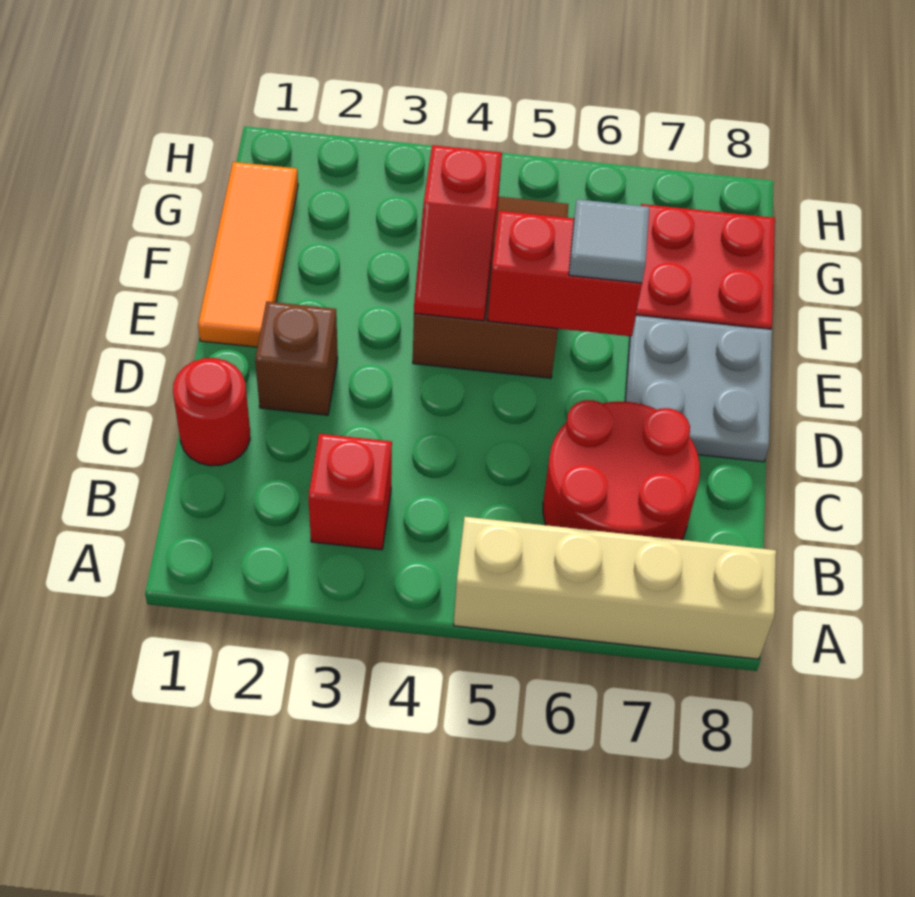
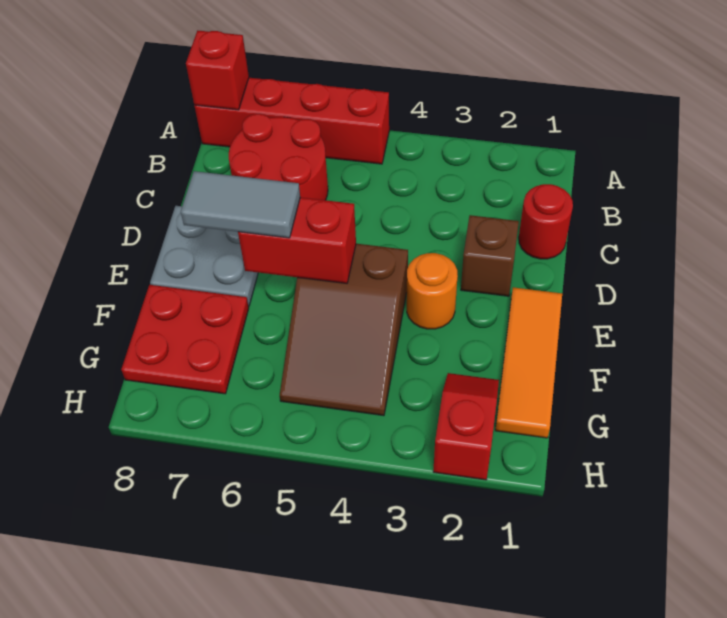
tan brick A5:A8 level 1 -> red brick A5:A8 level 1
red brick B3 level 1 -> red brick A8 level 2
none -> orange round brick E3 level 1
red slope E4:F4 level 2 top F -> red slope G2:H2 level 1 top H
grey tile E6 level 3 -> grey tile E6:E7 level 3

